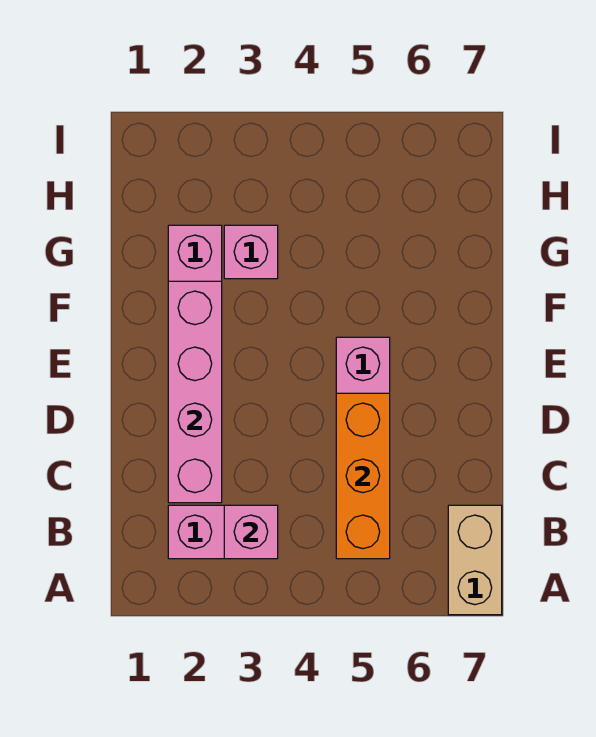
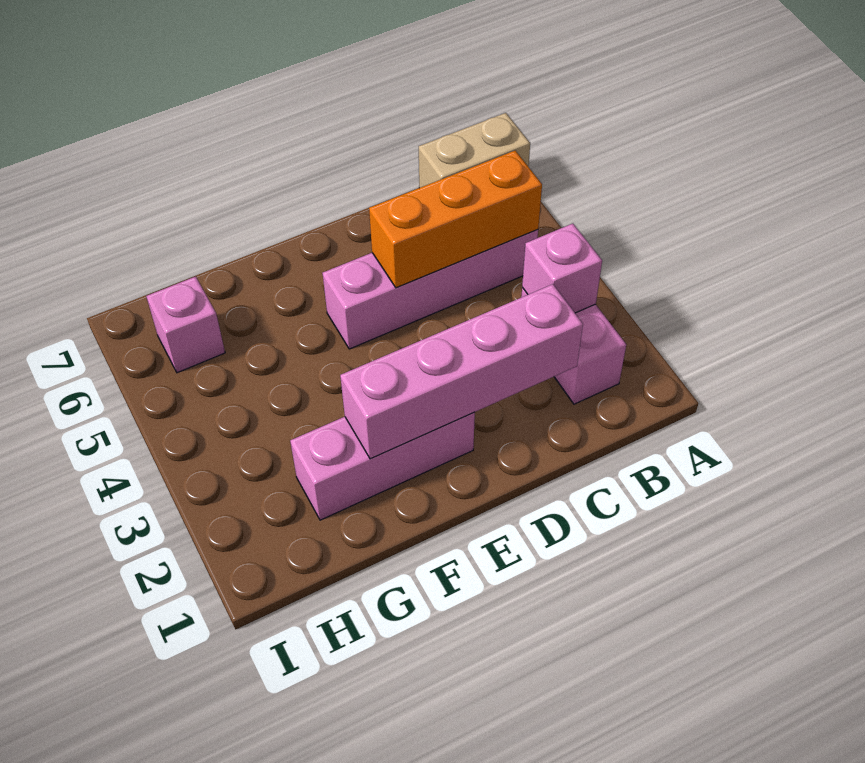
pink brick G3 level 1 -> pink brick H6 level 1

